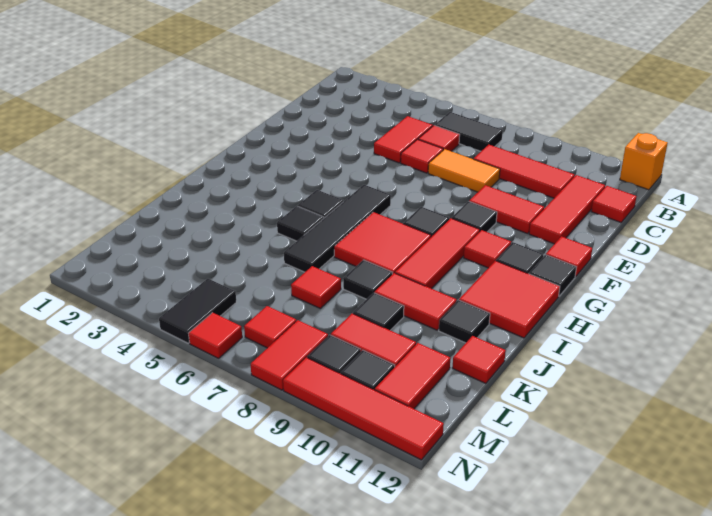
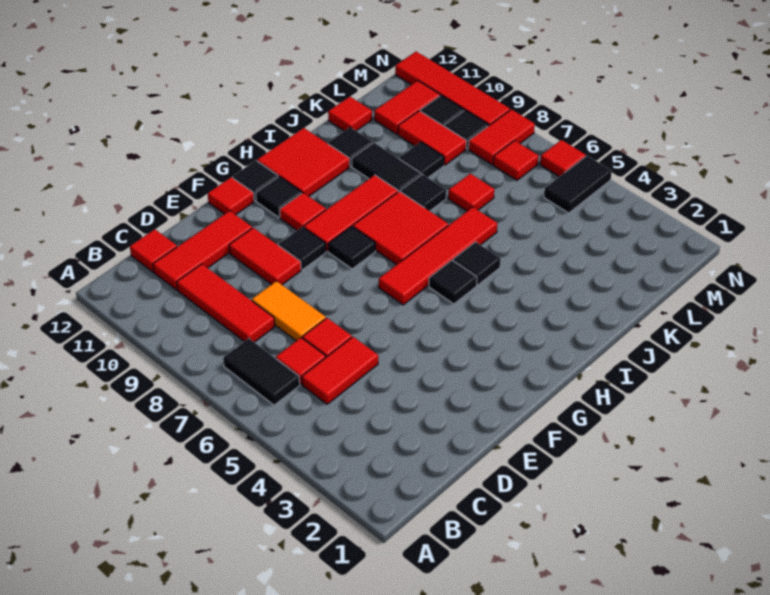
orange brick A12 level 1 -> none
black tile G6:J6 level 1 -> red tile G6:J6 level 1
red tile J9:J10 level 1 -> black tile J9:J10 level 1

